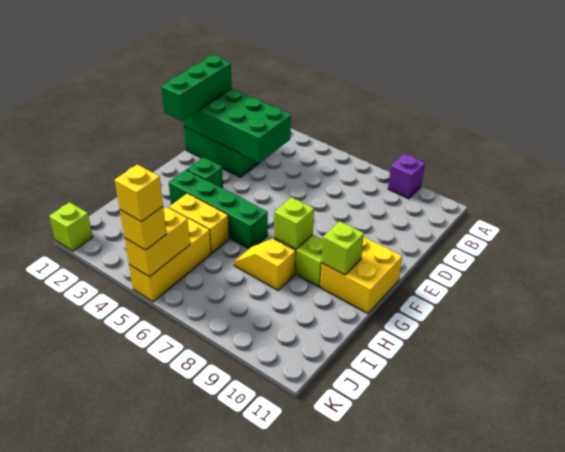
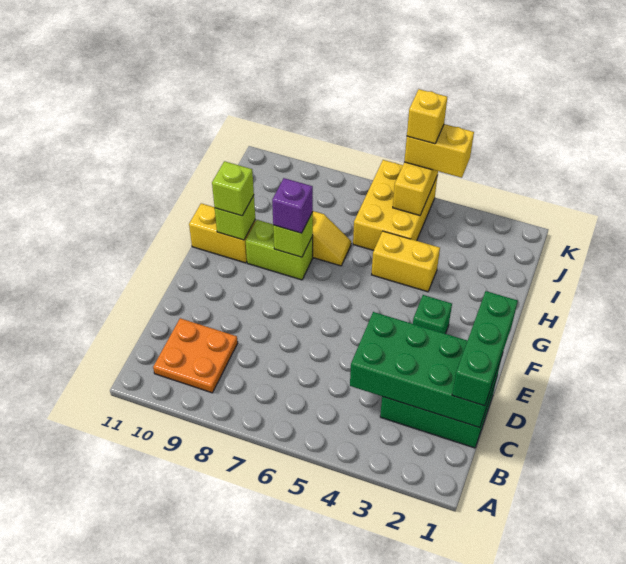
purple brick A9 level 1 -> purple brick G8 level 3
none -> orange plate B9:C10 level 1
yellow brick F10:G11 level 1 -> yellow brick G10:G11 level 1
green brick G3:G6 level 1 -> none
yellow brick I5:K5 level 1 -> yellow brick I5:K6 level 1
lime brick K1 level 1 -> lime brick G10 level 3
yellow brick K5 level 3 -> yellow brick K4:K5 level 3

